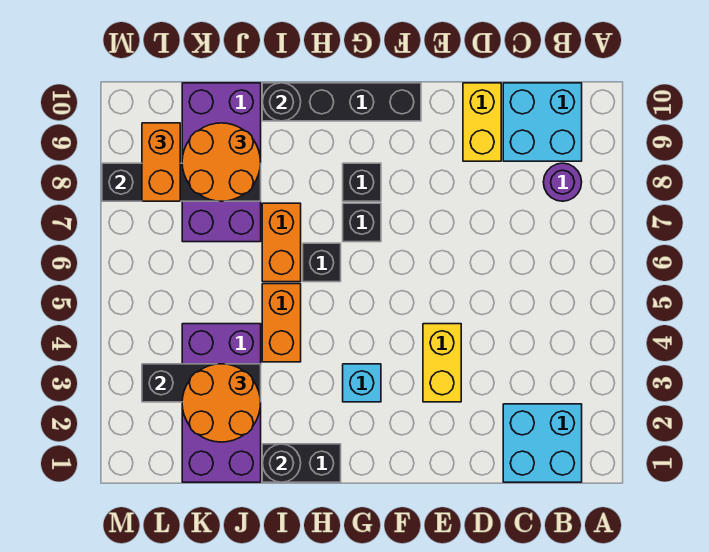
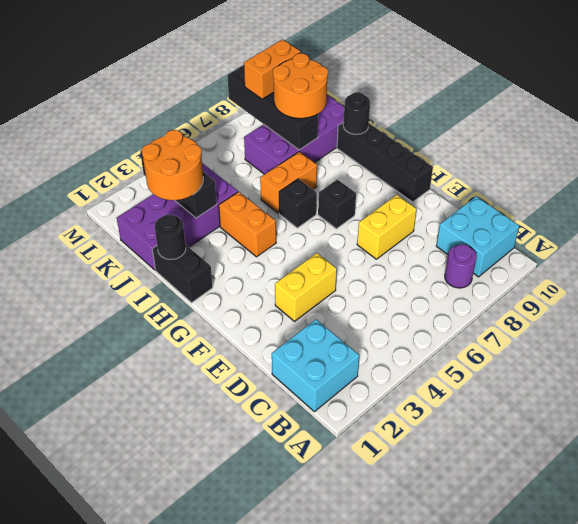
yellow brick D9:D10 level 1 -> yellow brick E7:E8 level 1
cyan brick G3 level 1 -> none
black brick G8 level 1 -> none
orange brick I4:I5 level 1 -> orange brick H4:I4 level 1

